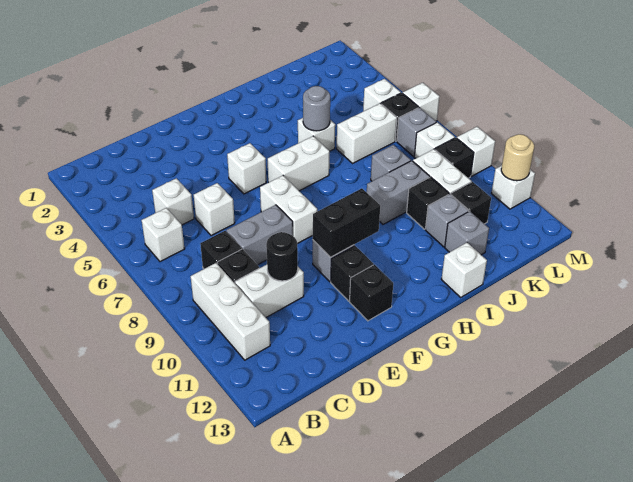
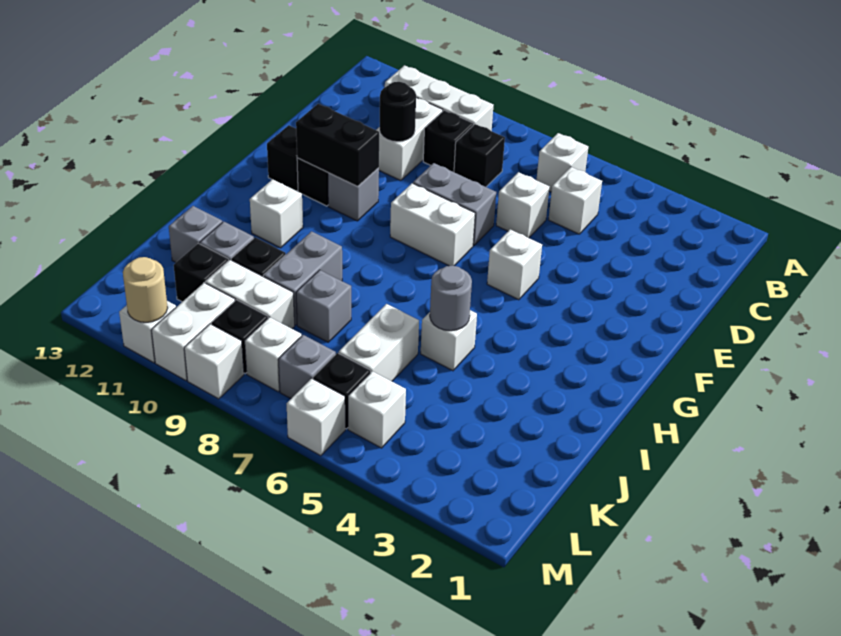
grey brick D8:E8 level 1 -> grey brick E7:E8 level 1
black brick F10:G10 level 2 -> black brick F10:F11 level 2
white brick G6:H6 level 1 -> white brick L10:M10 level 1
white brick I13 level 1 -> white brick H11 level 1

